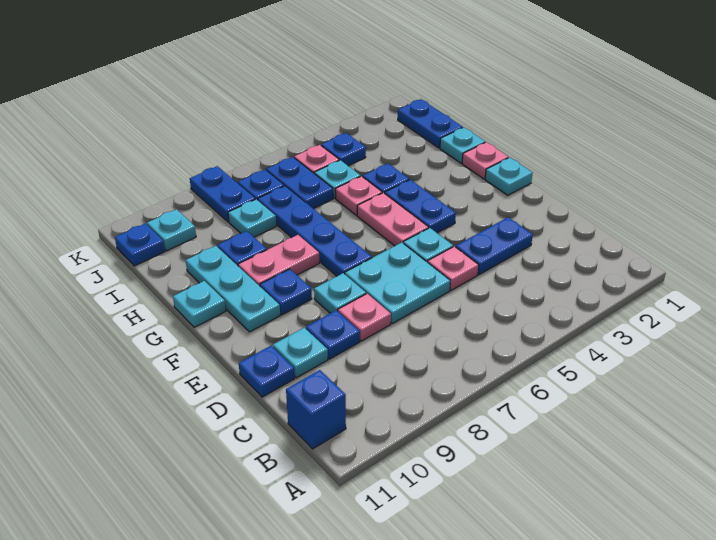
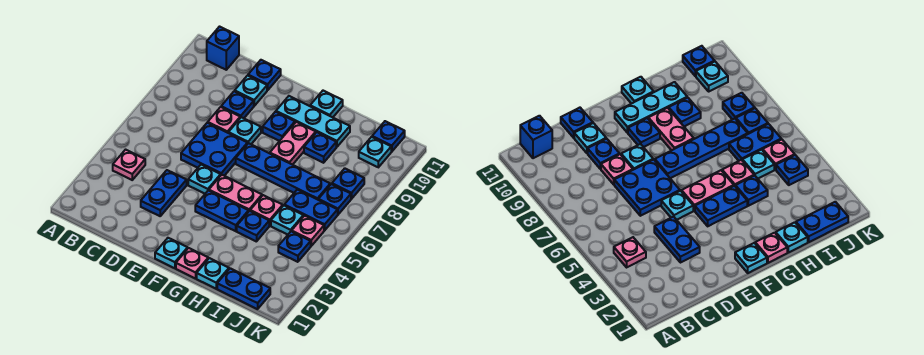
pink plate D5 level 1 -> pink plate B4 level 1
cyan plate D6:E7 level 1 -> blue plate D6:E7 level 1
cyan plate I8 level 1 -> none
blue plate J8:K8 level 1 -> blue plate J8 level 1

